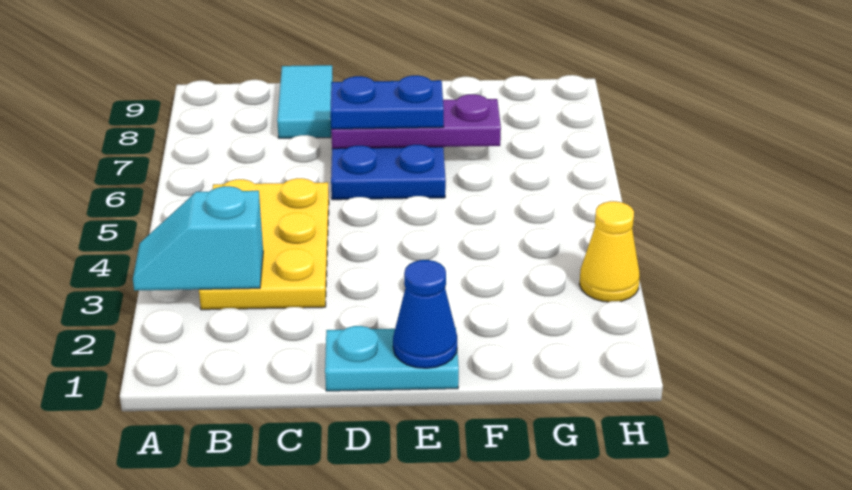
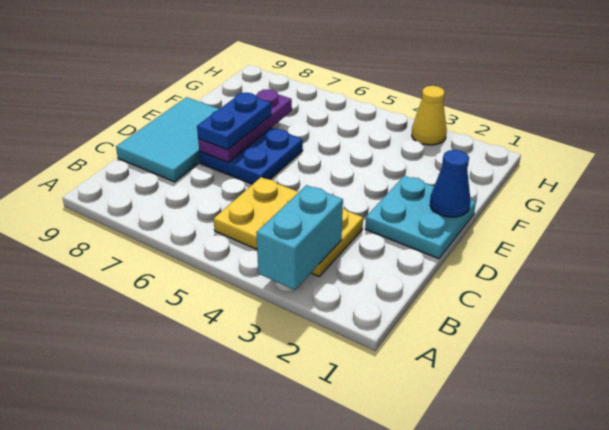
cyan slope A3:B3 level 2 top B -> cyan brick A3:B3 level 2
cyan tile C8:C9 level 1 -> cyan tile C8:E9 level 1
cyan plate D1:E1 level 1 -> cyan plate D1:E2 level 1

